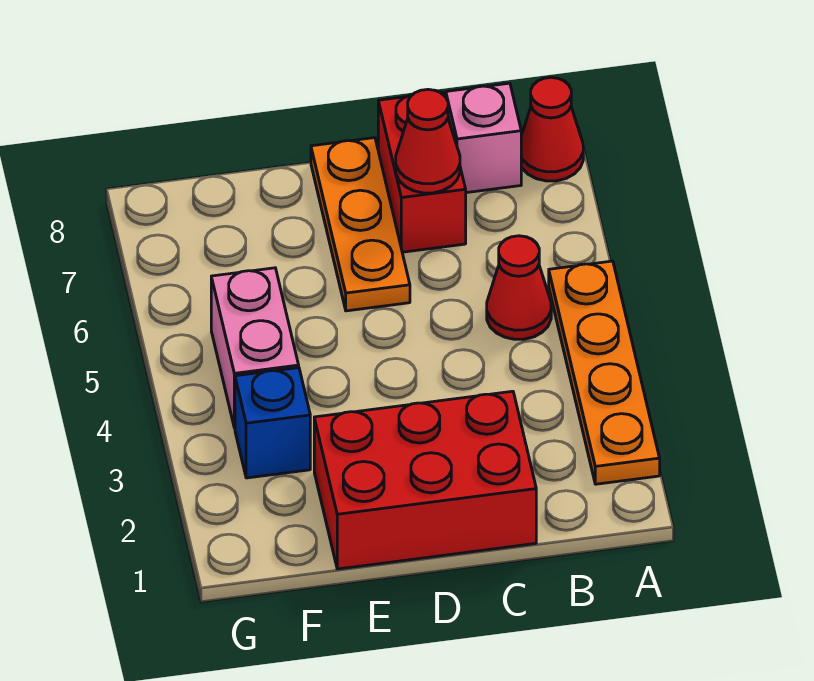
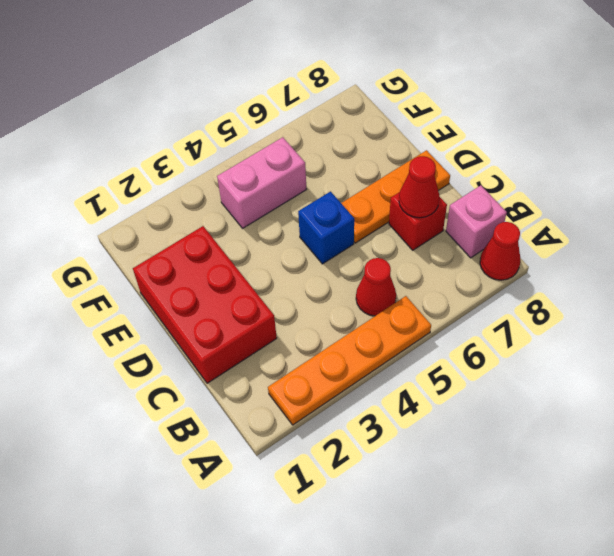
red brick C7:C8 level 1 -> red brick C7 level 1
blue brick F3 level 1 -> blue brick D5 level 1

